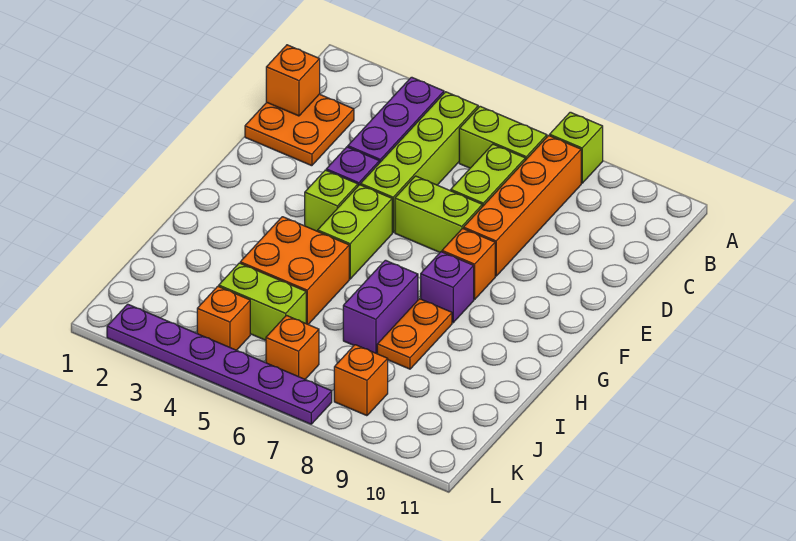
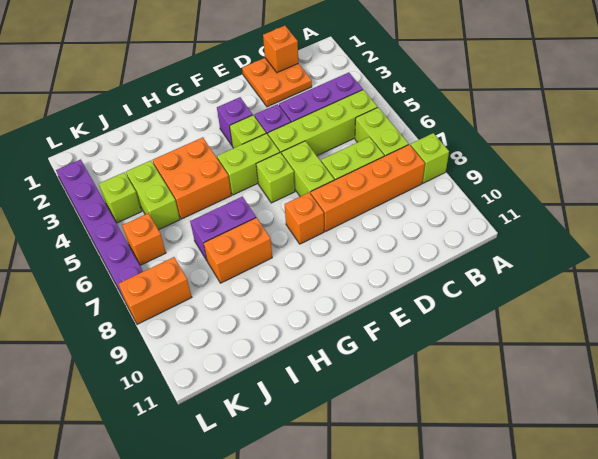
none -> lime brick F6 level 1
purple brick G8 level 1 -> purple brick F3 level 1
orange plate H8:I8 level 1 -> orange brick H8:I8 level 1
orange brick K4 level 1 -> lime brick K4 level 1
orange brick K8 level 1 -> orange brick K8:L8 level 1

